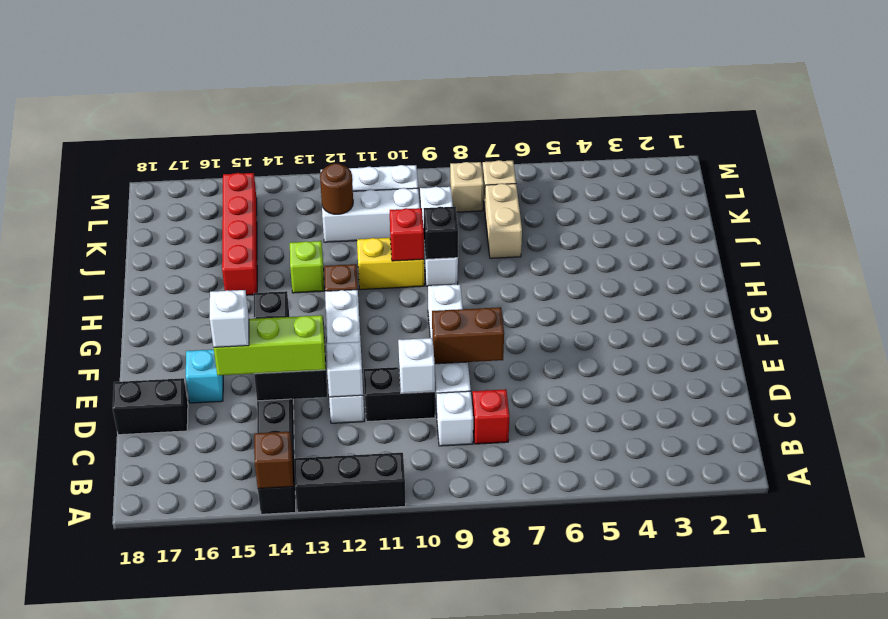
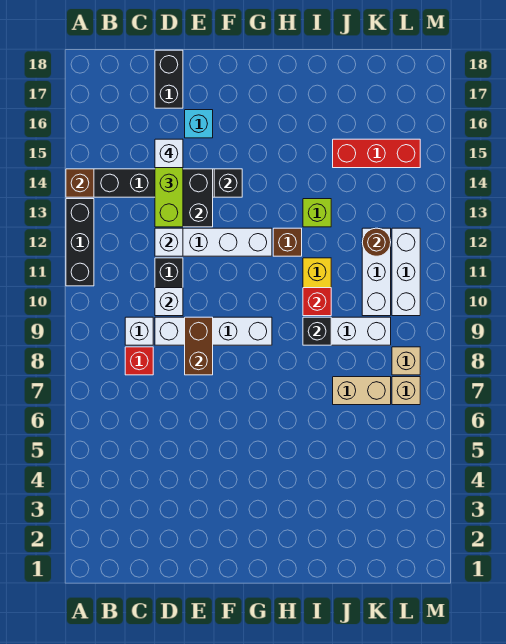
red brick I15:L15 level 1 -> red brick J15:L15 level 1

